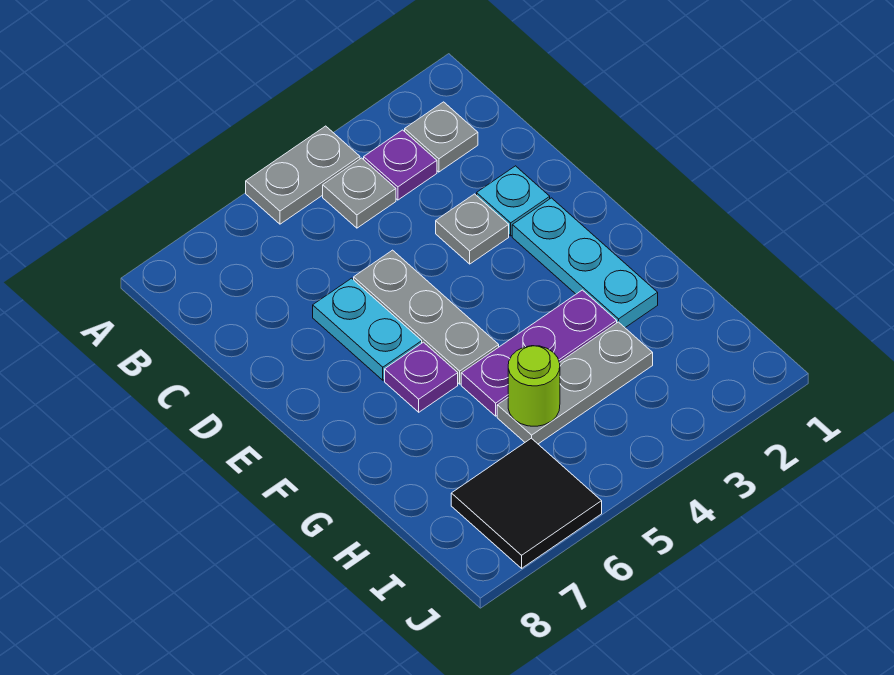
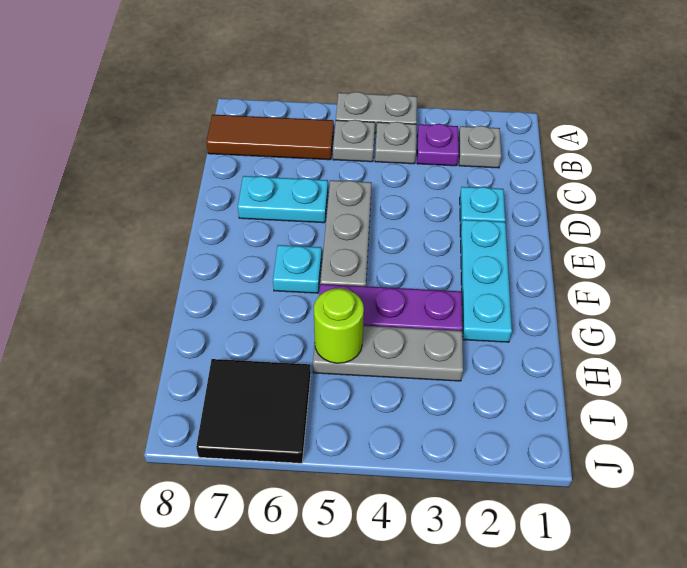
none -> brown tile B6:B8 level 1
grey plate D3 level 1 -> grey plate B5 level 1
cyan plate D6:E6 level 1 -> cyan plate D6:D7 level 1
purple plate F6 level 1 -> cyan plate F6 level 1

